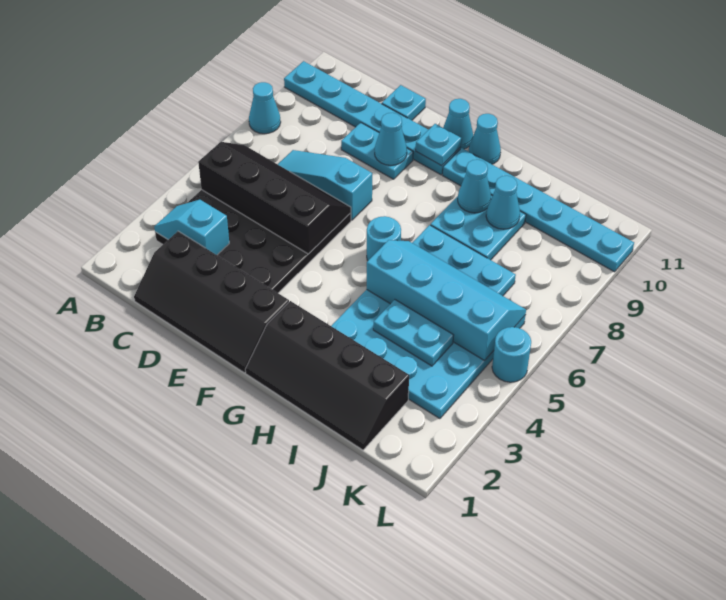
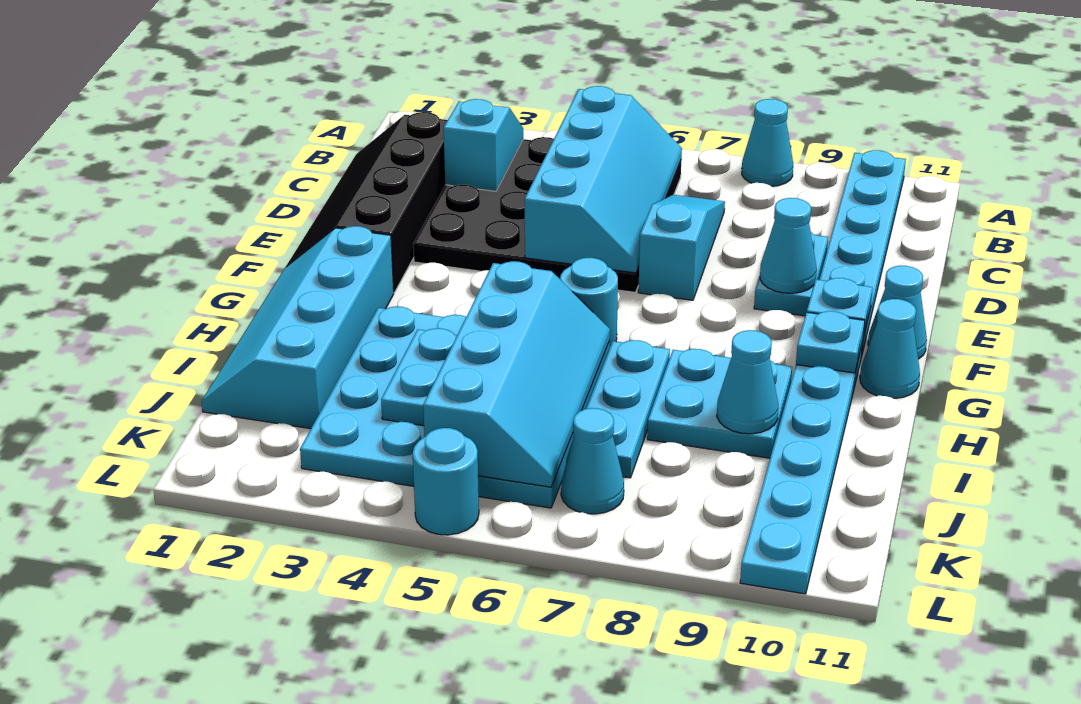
black slope B5:E6 level 2 top 5 -> cyan slope B5:E6 level 2 top 5
cyan plate D11 level 1 -> cyan plate G10 level 2
black slope G1:J2 level 1 top 2 -> cyan slope G1:J2 level 1 top 2
cyan cone H9 level 2 -> cyan cone K7 level 1

